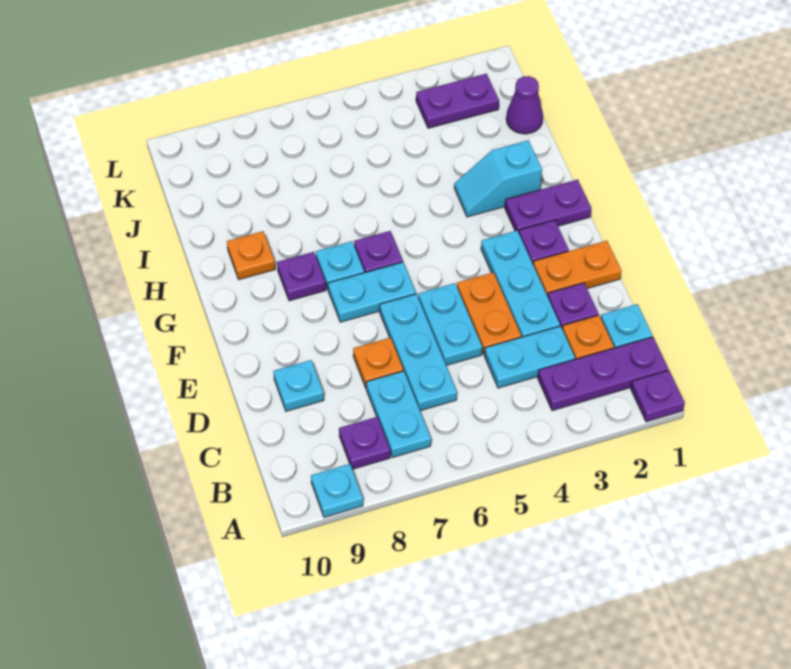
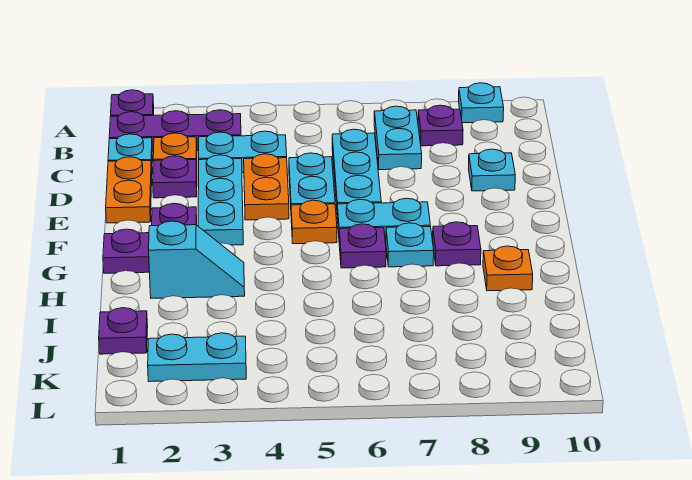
orange plate D7 level 1 -> orange plate F5 level 1
orange plate E1:E2 level 1 -> orange plate D1:E1 level 1
purple cone J1 level 1 -> purple plate J1 level 1
purple plate K2:K3 level 1 -> cyan plate K2:K3 level 1

